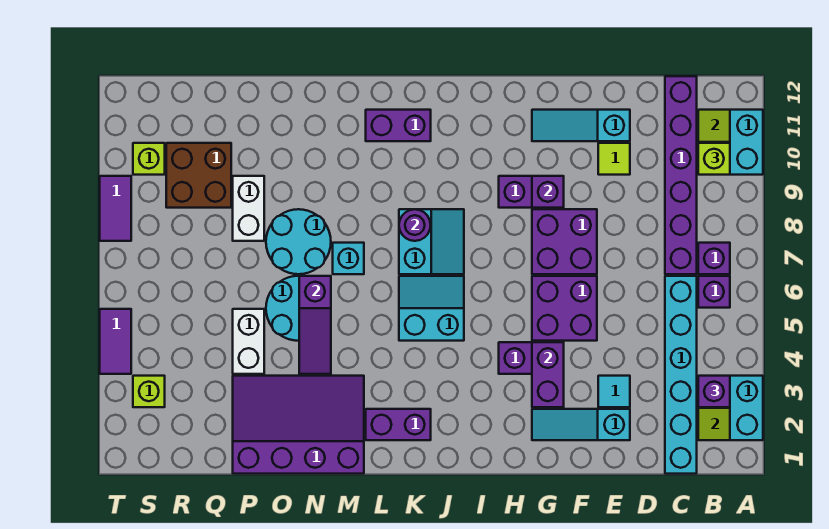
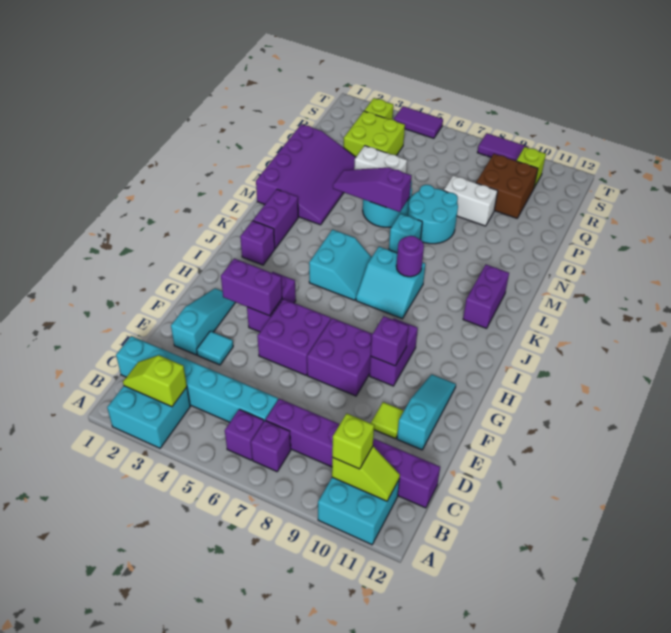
purple brick B3 level 3 -> purple brick J2 level 1
none -> lime brick Q3:R4 level 1

